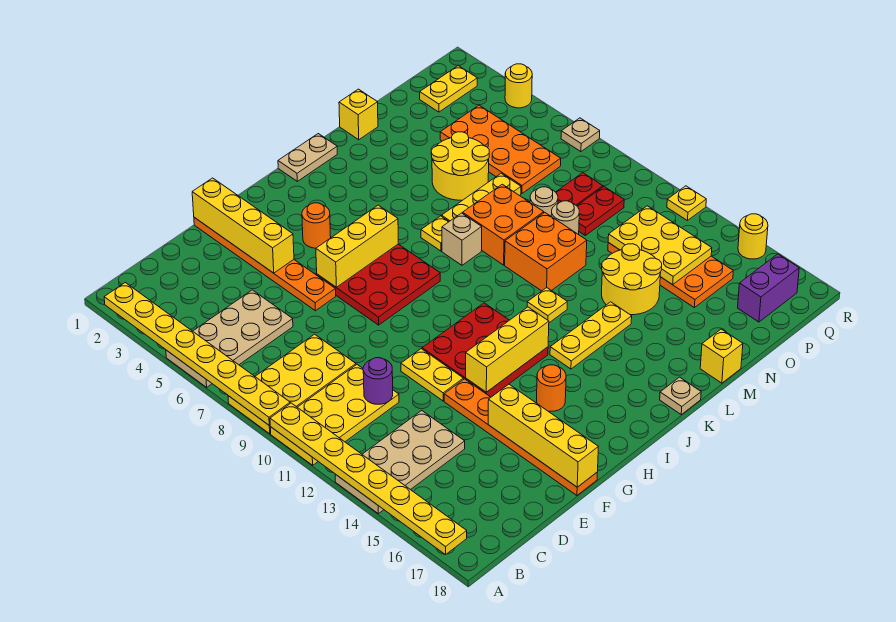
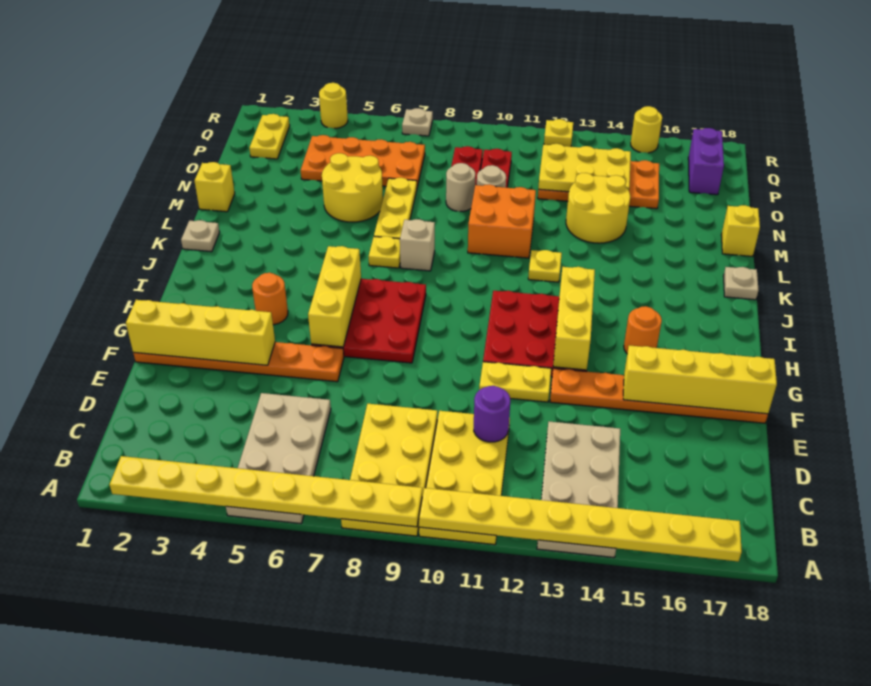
tan plate J1:K1 level 1 -> tan plate K1 level 1
yellow plate J14:L14 level 1 -> none
orange brick L8:M9 level 1 -> none

